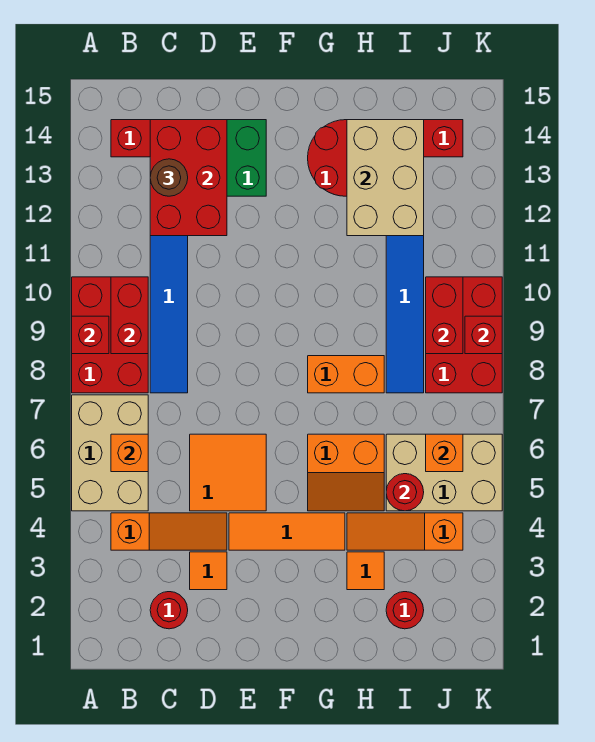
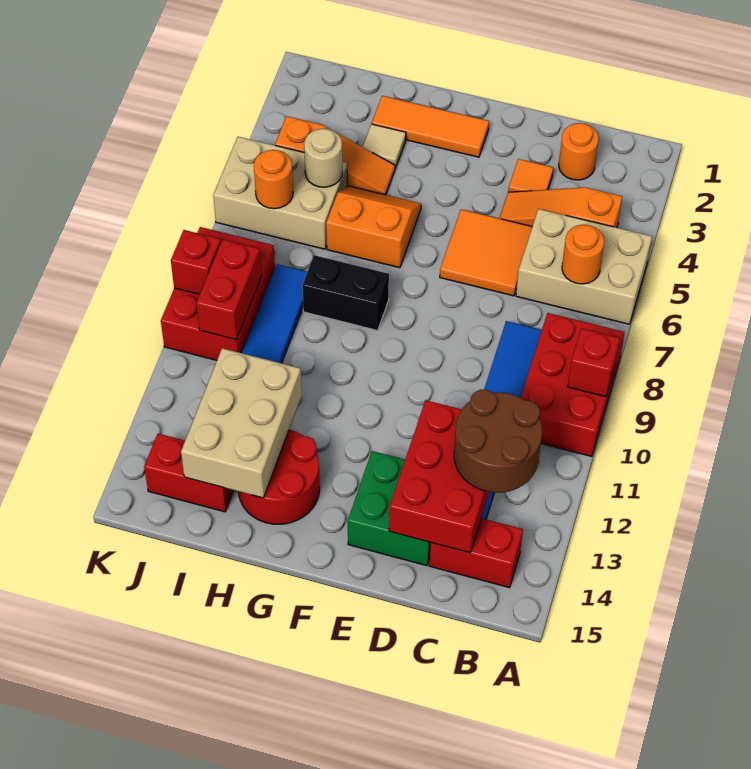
tan brick A5:B7 level 1 -> tan brick A5:C6 level 1
orange brick B6 level 2 -> orange round brick B6 level 2
red brick B9:B10 level 2 -> none
red round brick C2 level 1 -> orange round brick C2 level 1
brown round brick C13 level 3 -> brown round brick B12:C13 level 3
orange tile E4:G4 level 1 -> orange tile F2:H2 level 1
orange brick G8:H8 level 1 -> black brick G8:H8 level 1
orange tile H3 level 1 -> tan tile H3 level 1
red round brick I2 level 1 -> none
red round brick I5 level 2 -> tan round brick I5 level 2
orange brick J6 level 2 -> orange round brick J6 level 2

